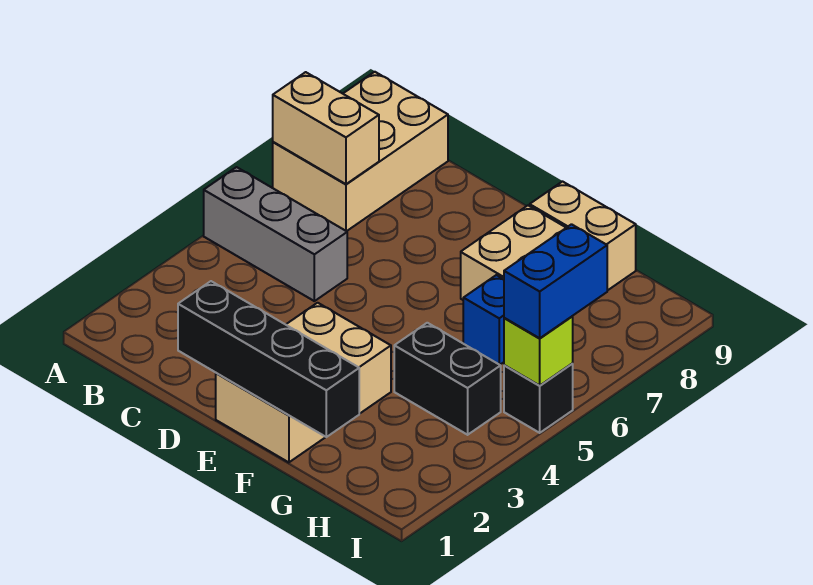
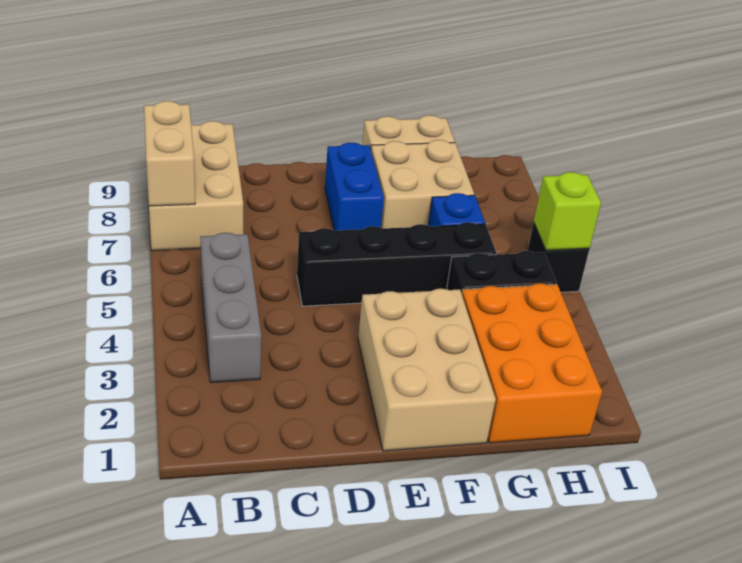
grey brick A5:C5 level 1 -> grey brick B3:B5 level 1
tan brick A7:B7 level 2 -> tan brick A7:A8 level 2
black brick D1:G1 level 2 -> black brick D5:G5 level 1
none -> orange brick G1:H3 level 1
blue brick I5:I6 level 3 -> blue brick E7:E8 level 1

